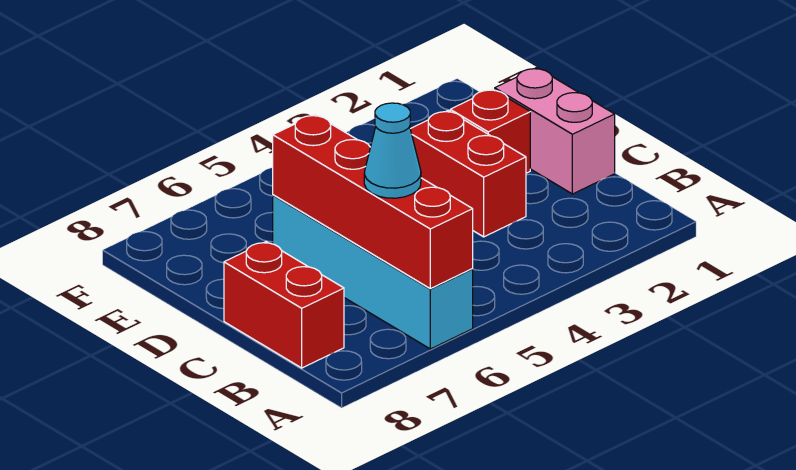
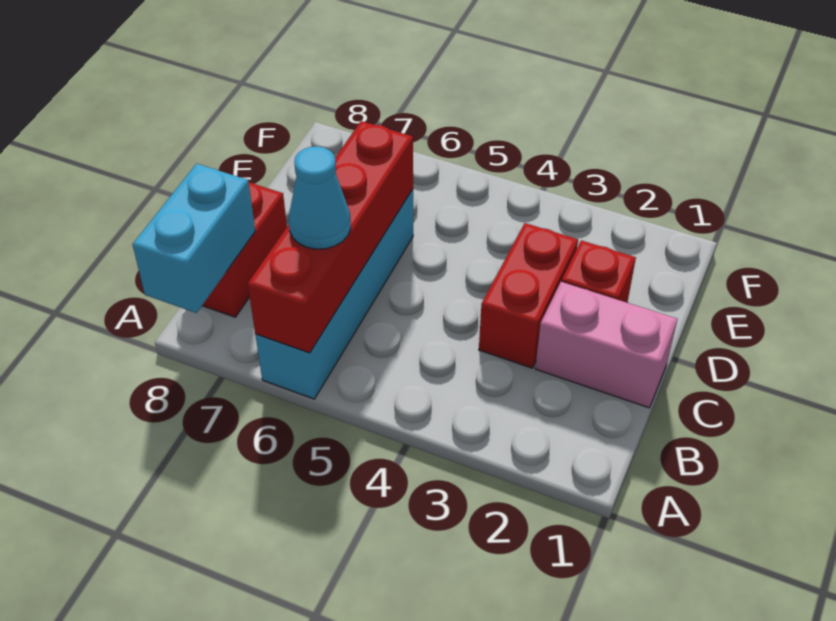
none -> cyan brick A8:B8 level 2
pink brick C1:D1 level 1 -> pink brick C1:C2 level 1

